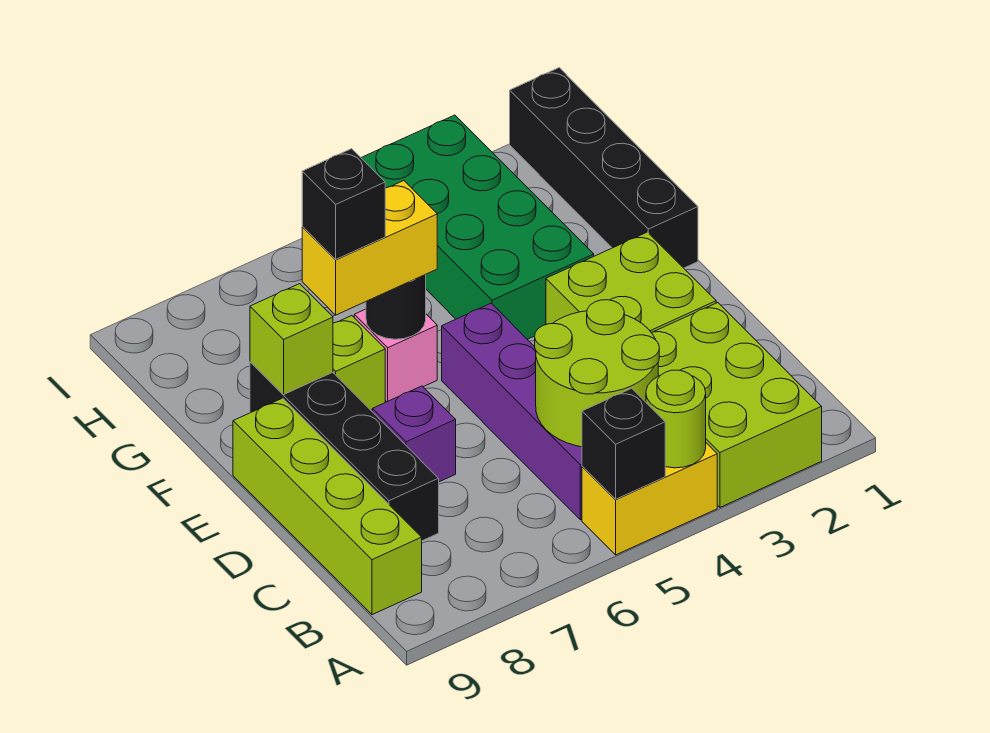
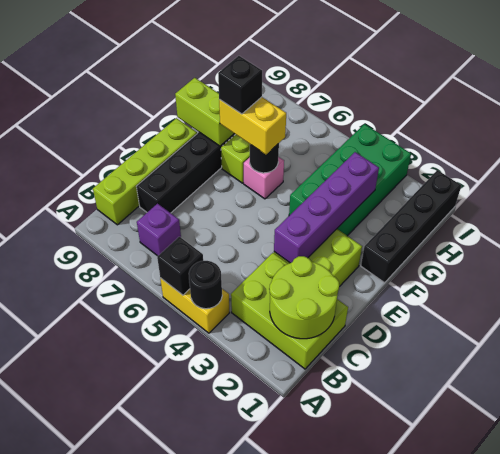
lime brick A2:C3 level 1 -> lime brick B1:C3 level 1
lime round brick A4 level 2 -> black round brick A4 level 2
lime round brick B4:C5 level 2 -> lime round brick B1:C2 level 2
purple brick B5:E5 level 1 -> purple brick D3:G3 level 2
purple brick D7 level 1 -> purple brick B7 level 1
lime brick F8 level 2 -> lime brick F8:F9 level 2

